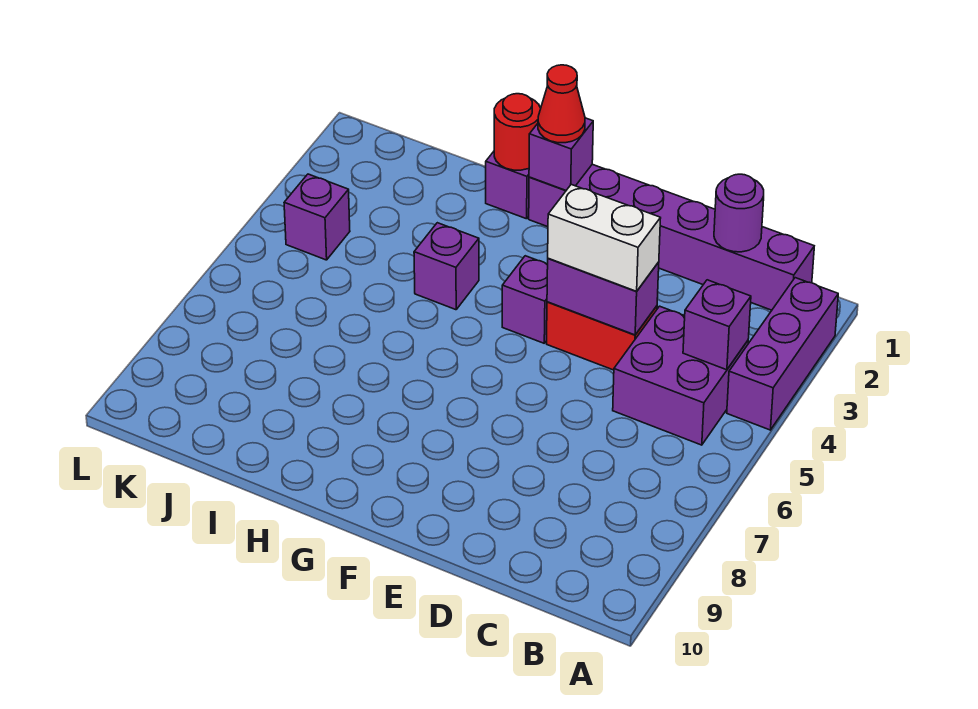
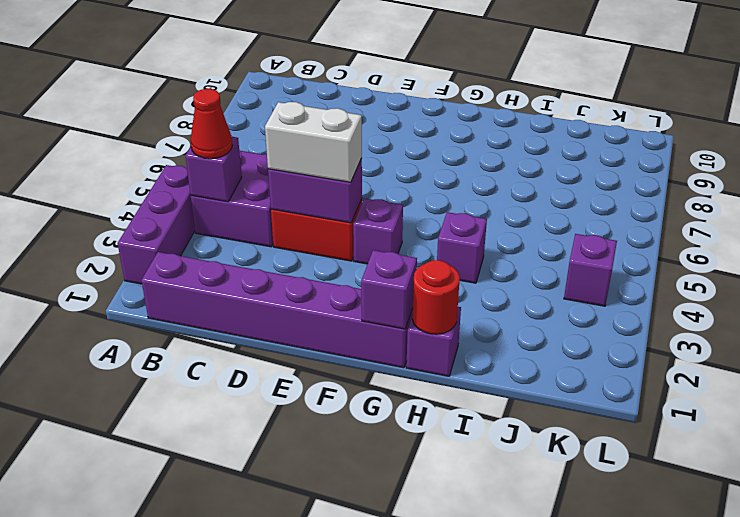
purple round brick C1 level 2 -> none
red cone G1 level 3 -> red cone B4 level 3

